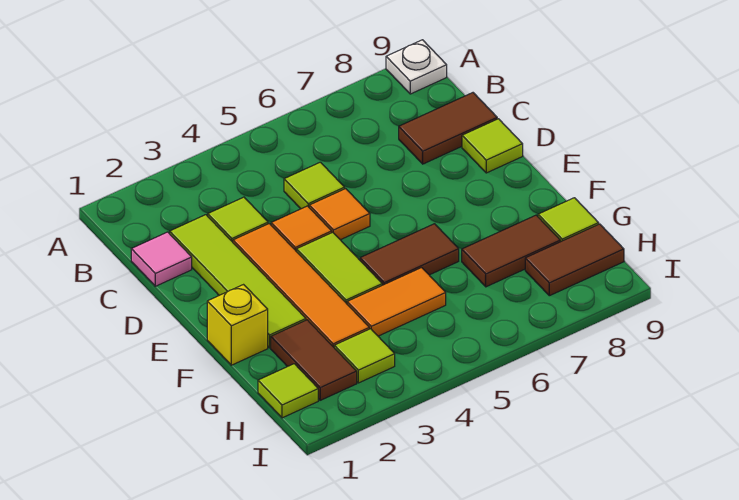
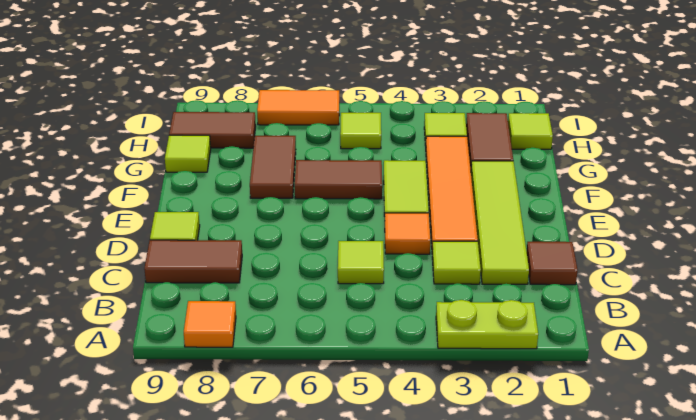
none -> lime plate A2:A3 level 1
white plate A9 level 1 -> none
pink tile C1 level 1 -> brown tile C1 level 1
orange tile D5 level 1 -> orange tile A8 level 1
yellow brick F1 level 1 -> none
orange tile G4:G5 level 1 -> orange tile I6:I7 level 1
brown tile G7:G8 level 1 -> brown tile F7:G7 level 1
none -> lime tile H5 level 1

